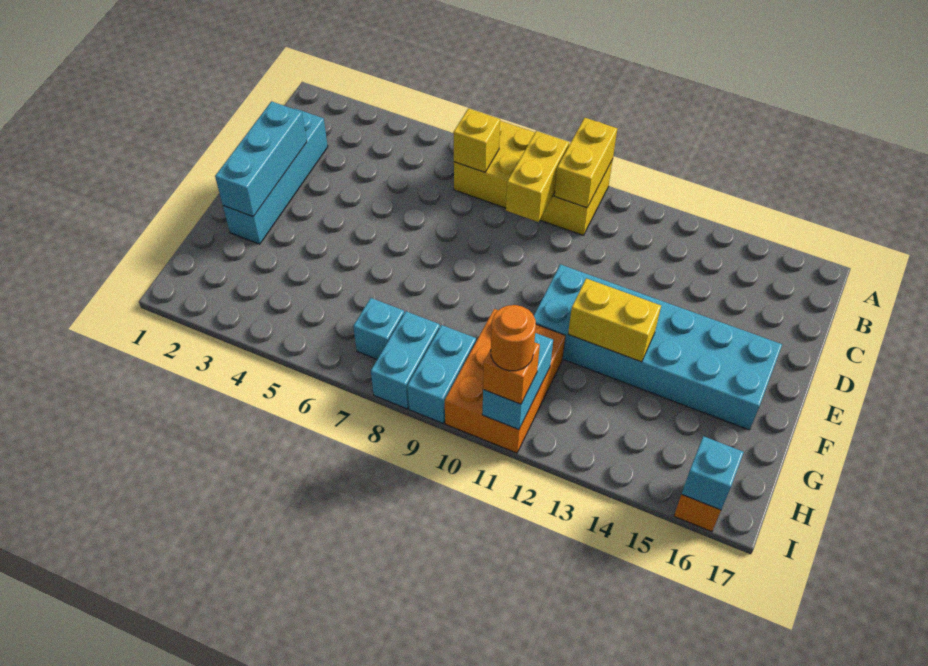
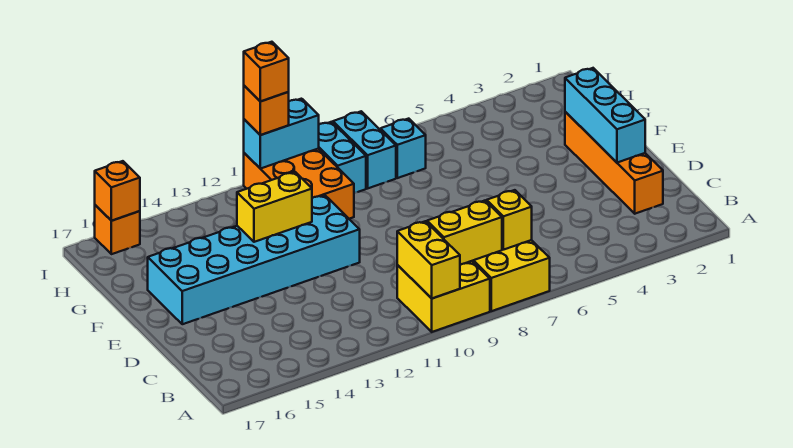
yellow brick B9:C9 level 2 -> yellow brick B8:B9 level 2
cyan brick C2:F2 level 1 -> orange brick C2:F2 level 1
cyan brick H11:I11 level 2 -> cyan brick I10:I11 level 2
orange round brick I11 level 4 -> orange brick I11 level 4
cyan brick I16 level 2 -> orange brick I16 level 2

